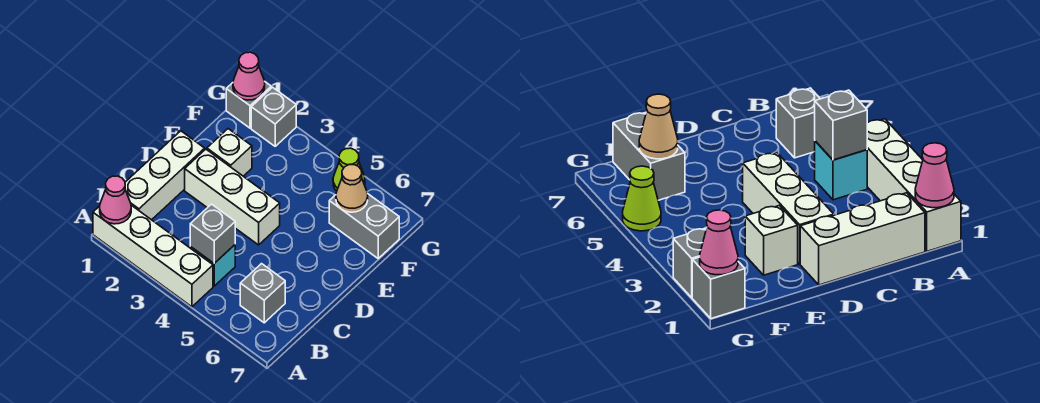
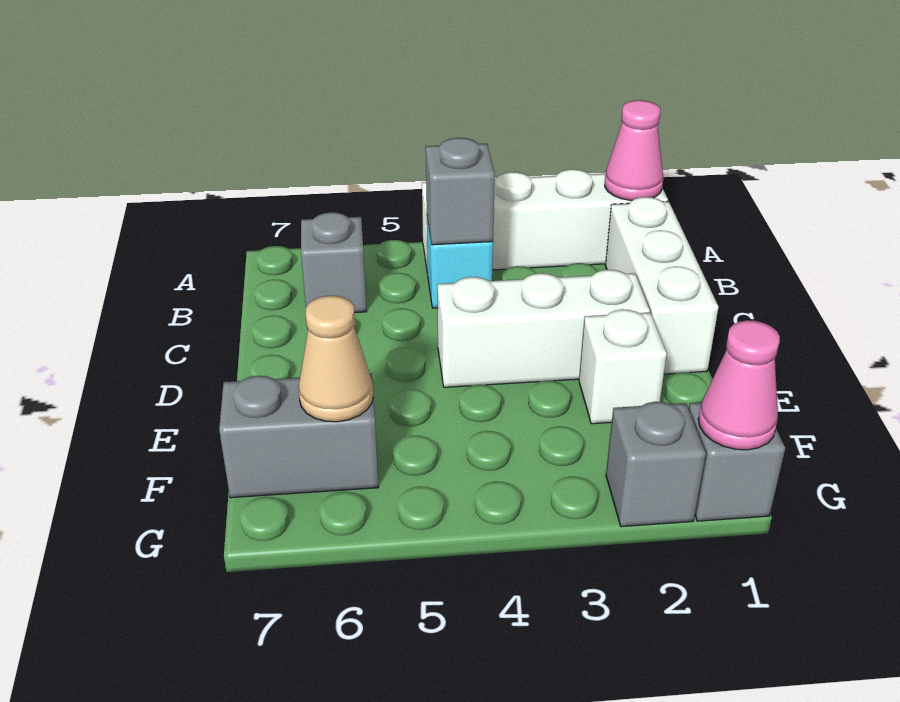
lime cone G5 level 1 -> none

